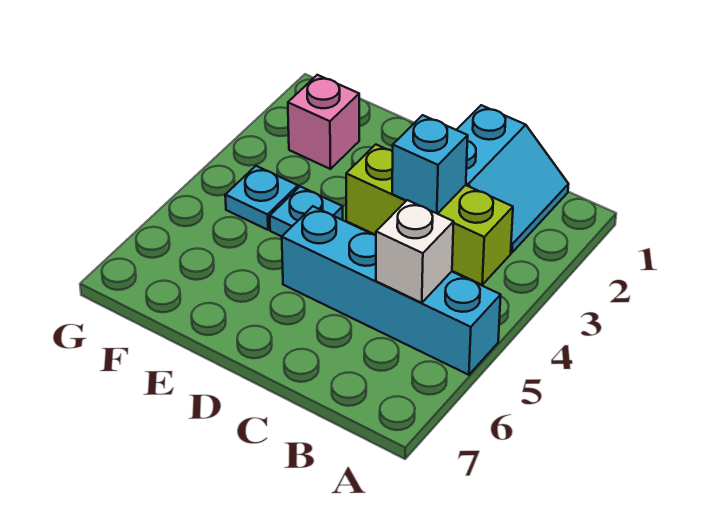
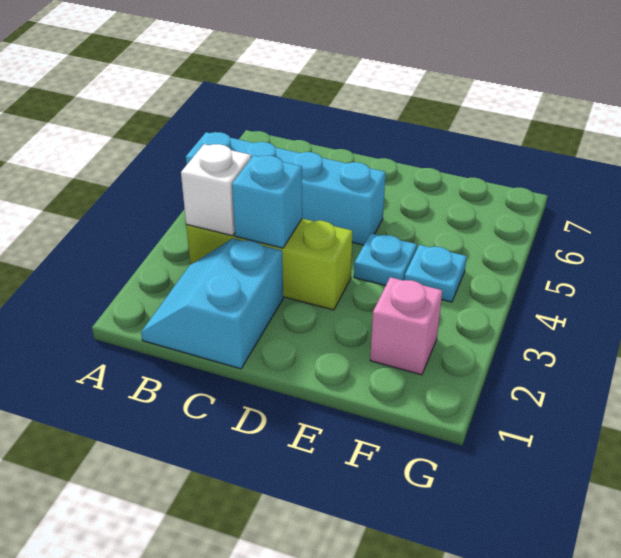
white brick B5 level 2 -> white brick B3 level 2

